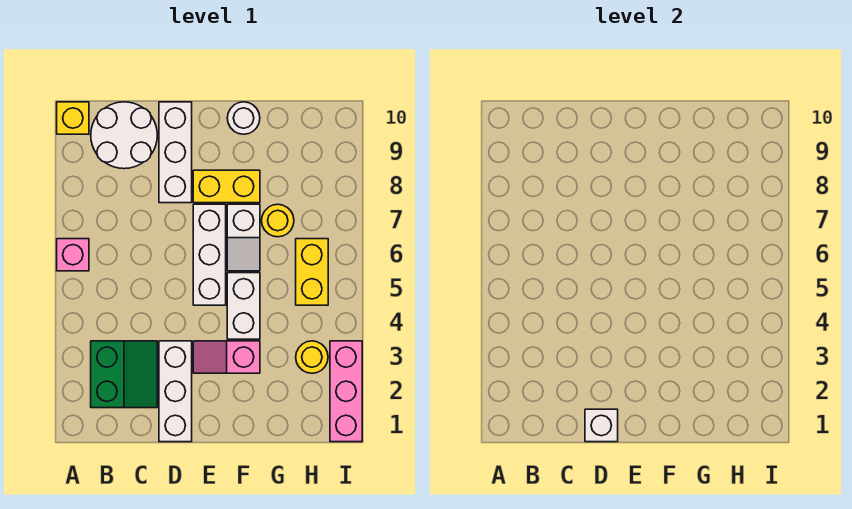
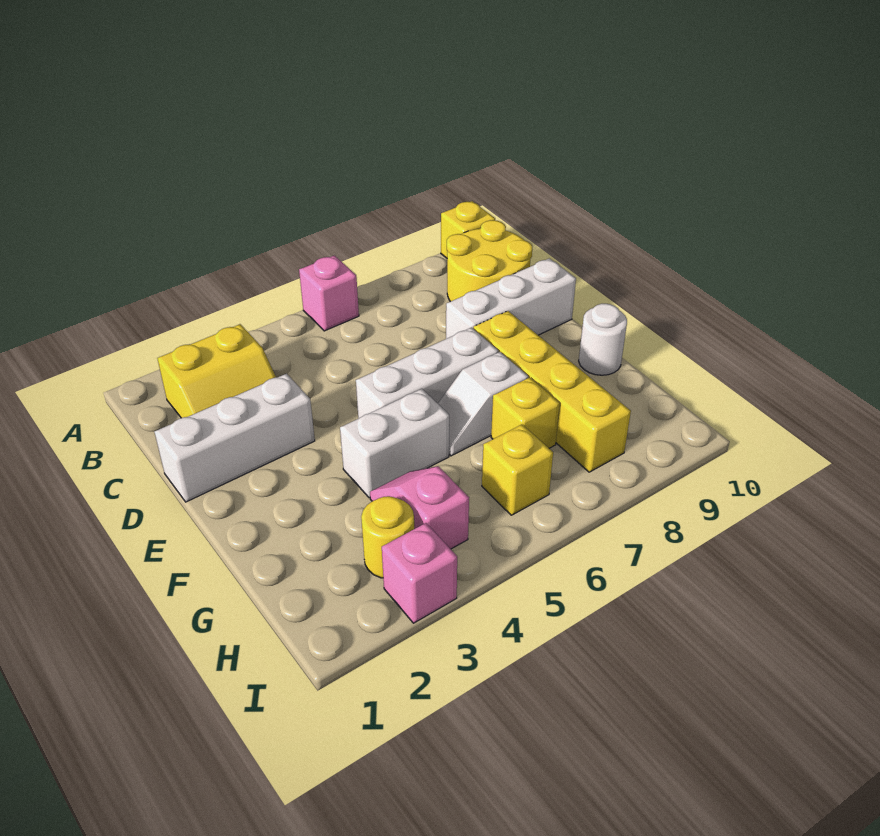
green slope B2:C3 level 1 top B -> yellow slope B2:C3 level 1 top B
white round brick B9:C10 level 1 -> yellow round brick B9:C10 level 1
white brick D1 level 2 -> none
pink slope E3:F3 level 1 top F -> pink slope G4:H4 level 1 top H
yellow brick E8:F8 level 1 -> yellow brick E8:H8 level 1
yellow round brick G7 level 1 -> yellow brick G7 level 1
yellow brick H5:H6 level 1 -> yellow brick H6 level 1
pink brick I1:I3 level 1 -> pink brick I3 level 1

